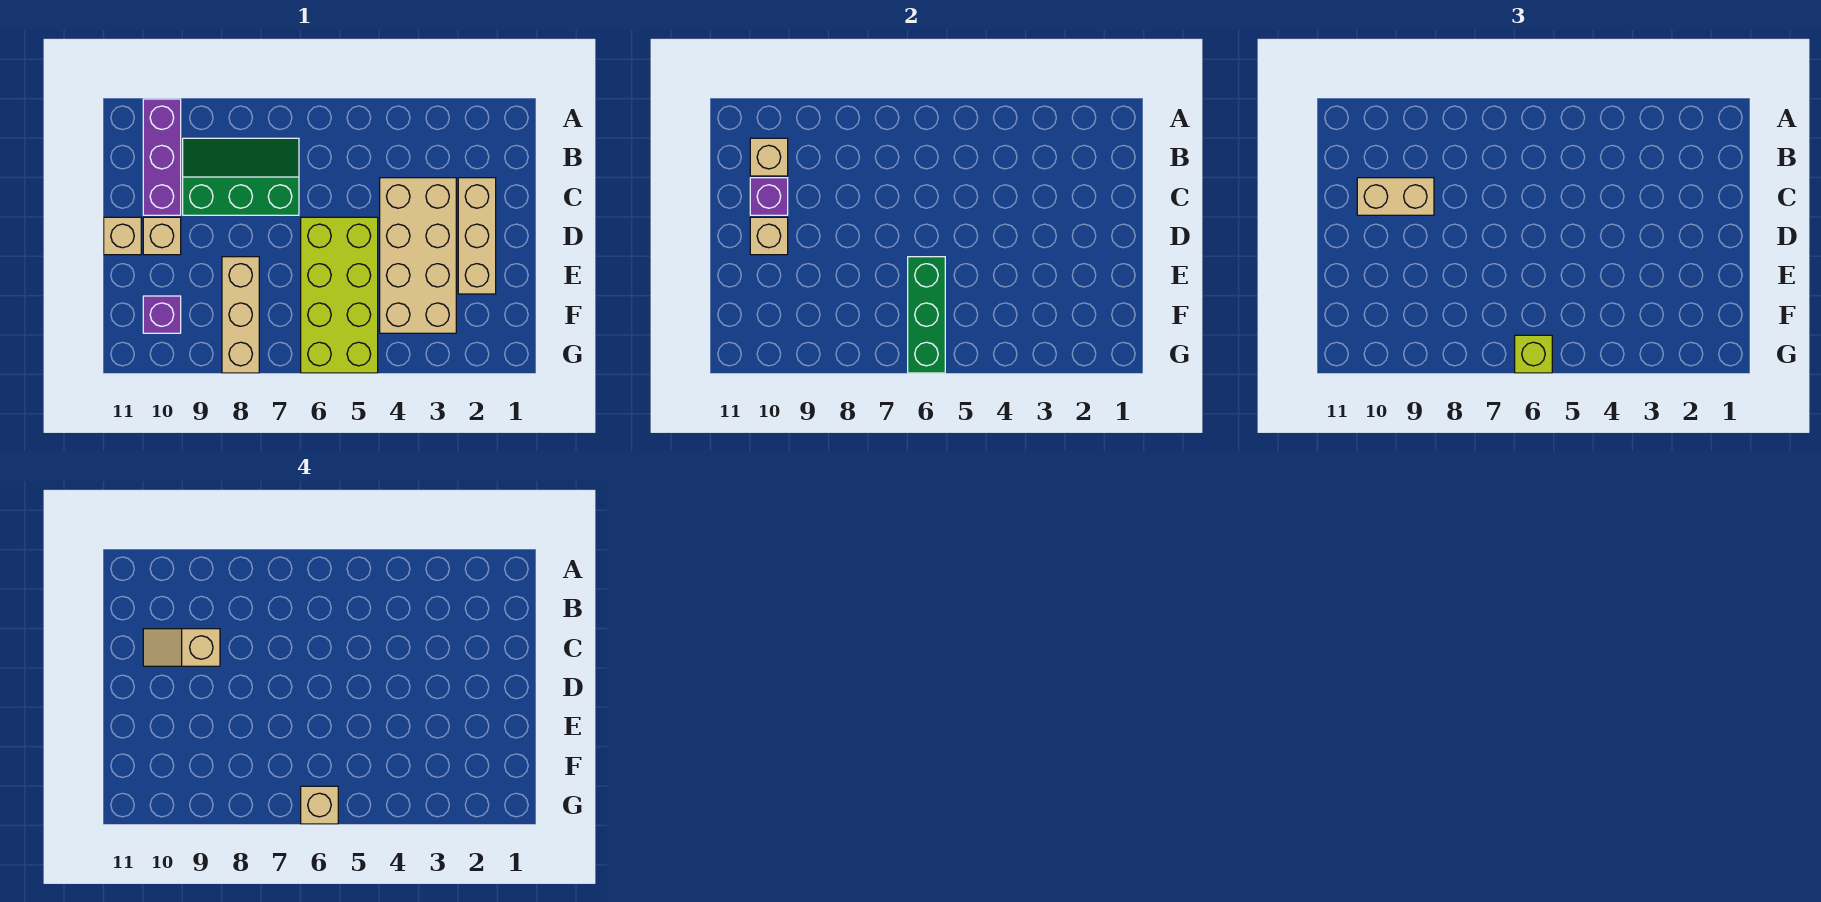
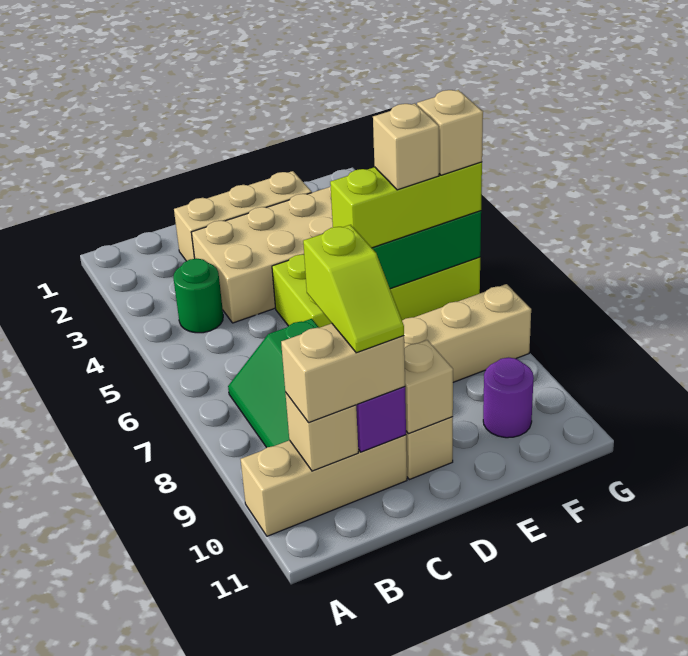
purple brick A10:C10 level 1 -> tan brick A10:C10 level 1
none -> green round brick B4 level 1
tan brick C9:C10 level 3 -> tan brick B10:C10 level 3
tan slope C9:C10 level 4 top 9 -> lime slope C9:C10 level 4 top 9
tan brick D11 level 1 -> tan brick F6 level 4
purple brick F10 level 1 -> purple round brick F10 level 1
lime brick G6 level 3 -> lime brick E6:G6 level 3

